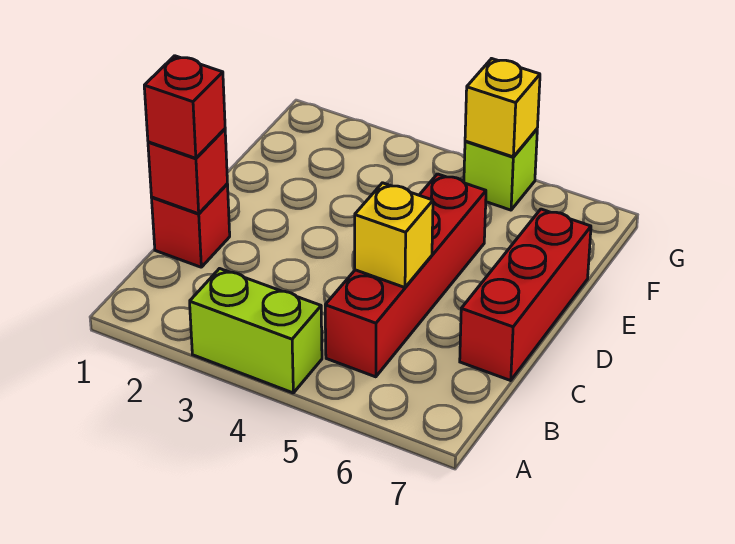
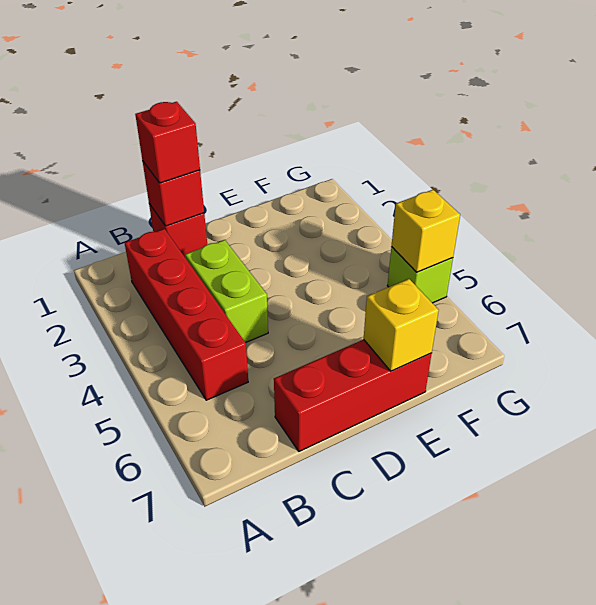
lime brick A3:A4 level 1 -> lime brick C3:C4 level 1
red brick B5:E5 level 1 -> red brick B2:B5 level 1
yellow brick C5 level 2 -> yellow brick E7 level 2

